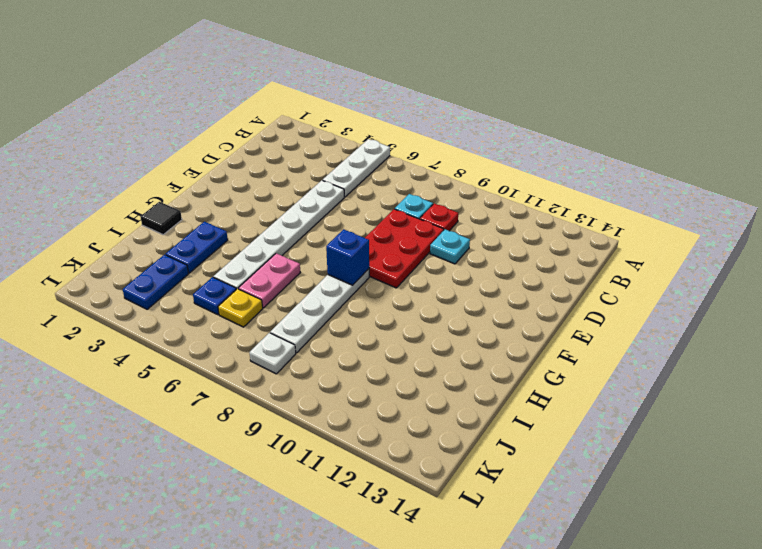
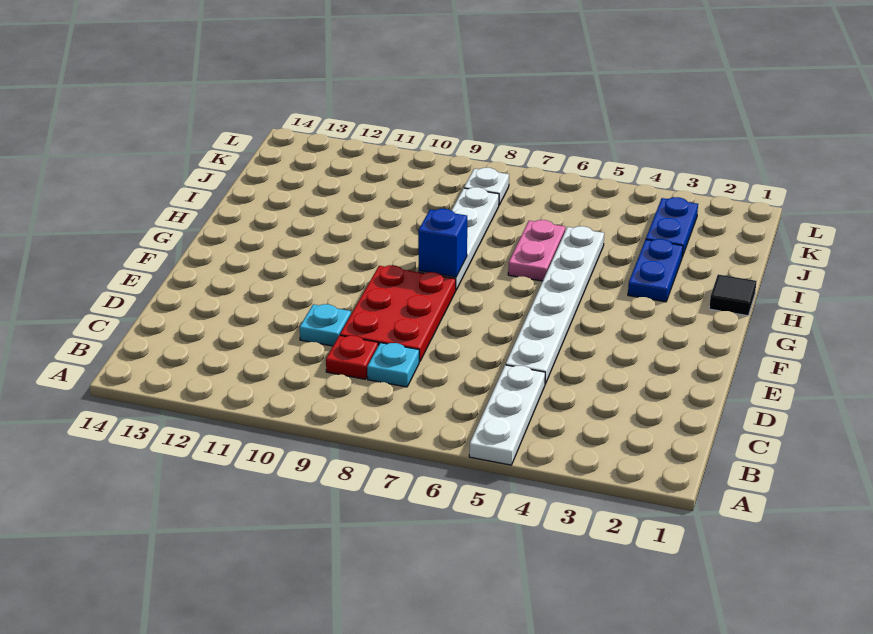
blue plate J5 level 1 -> none
yellow plate J6 level 1 -> none

